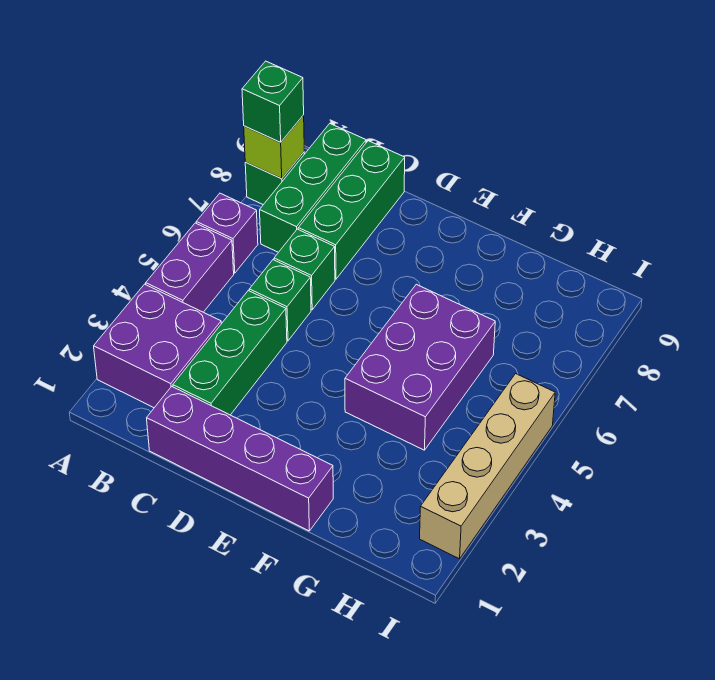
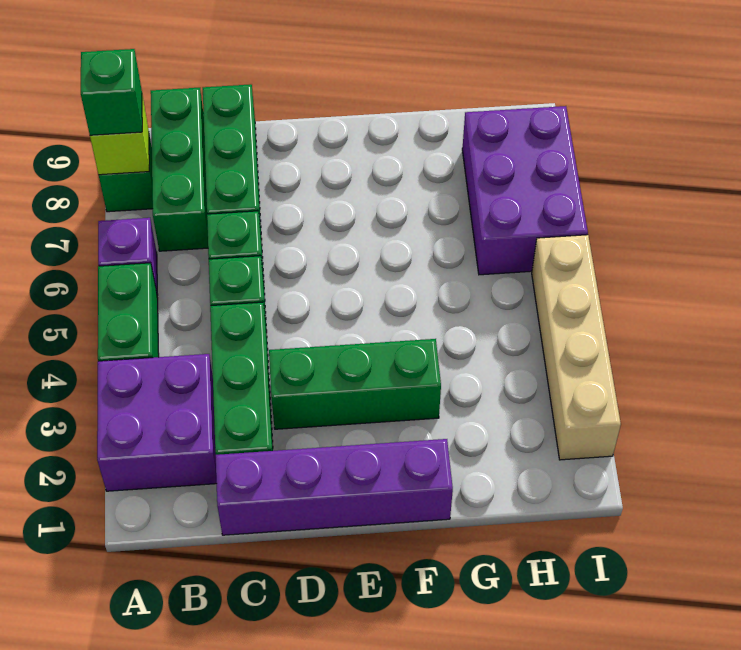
purple brick A4:A5 level 1 -> green brick A4:A5 level 1
none -> green brick D3:F3 level 1
purple brick F4:G6 level 1 -> purple brick H6:I8 level 1

